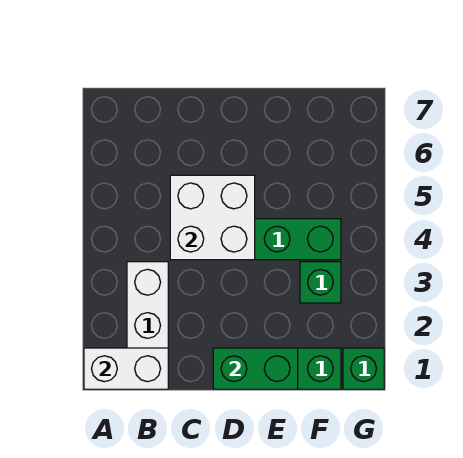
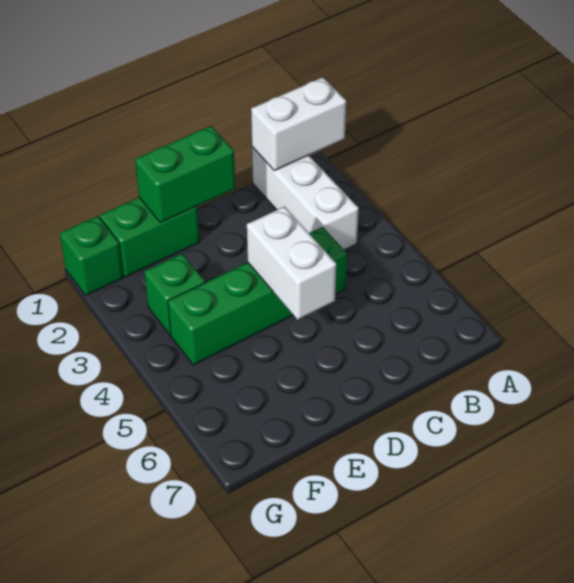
white brick C4:D5 level 2 -> white brick D4:D5 level 2

